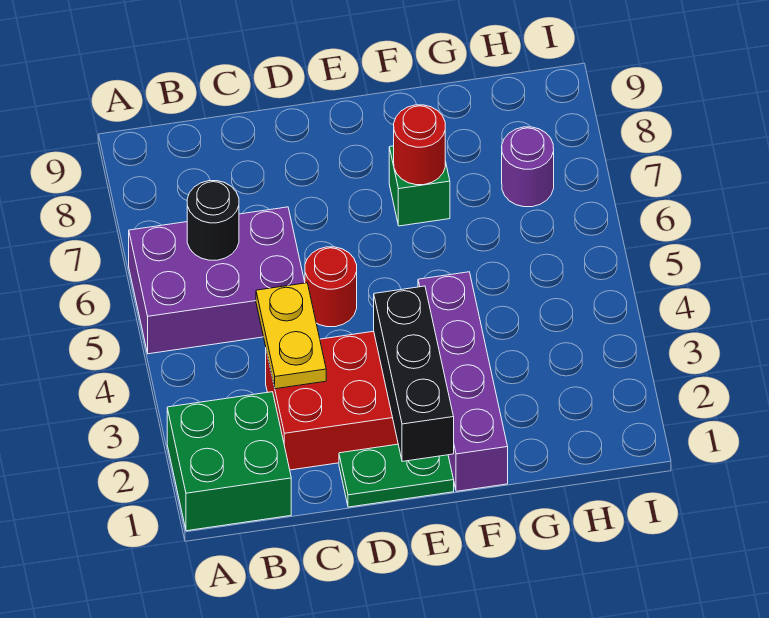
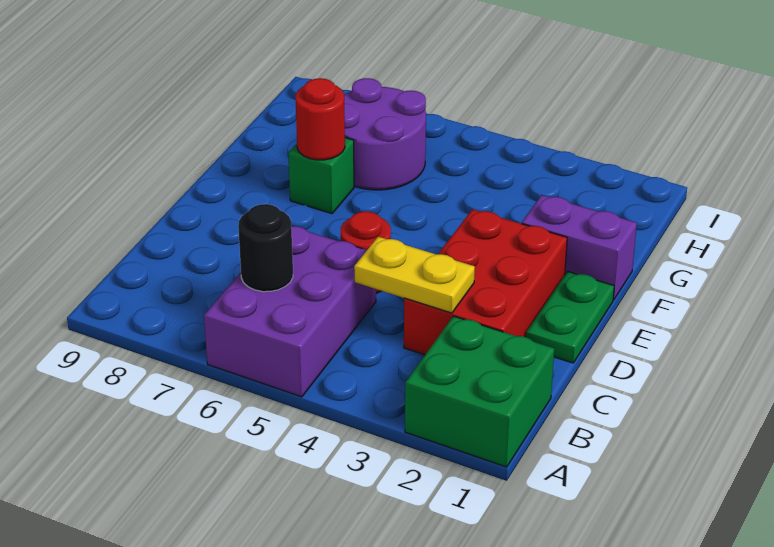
black brick E1:E3 level 2 -> none
purple brick F1:F4 level 1 -> purple brick F1:F2 level 1
purple round brick H7 level 1 -> purple round brick G6:H7 level 1

